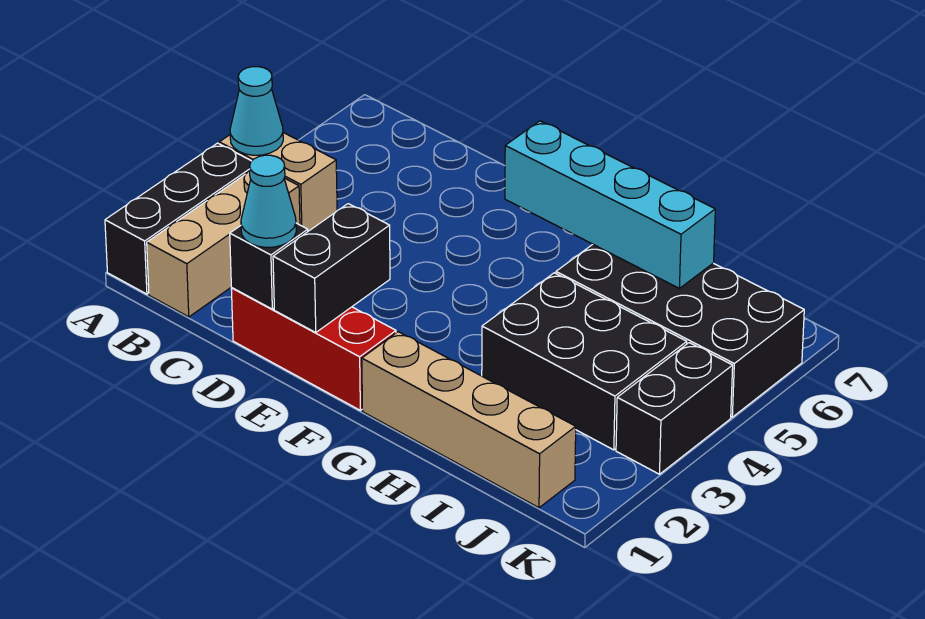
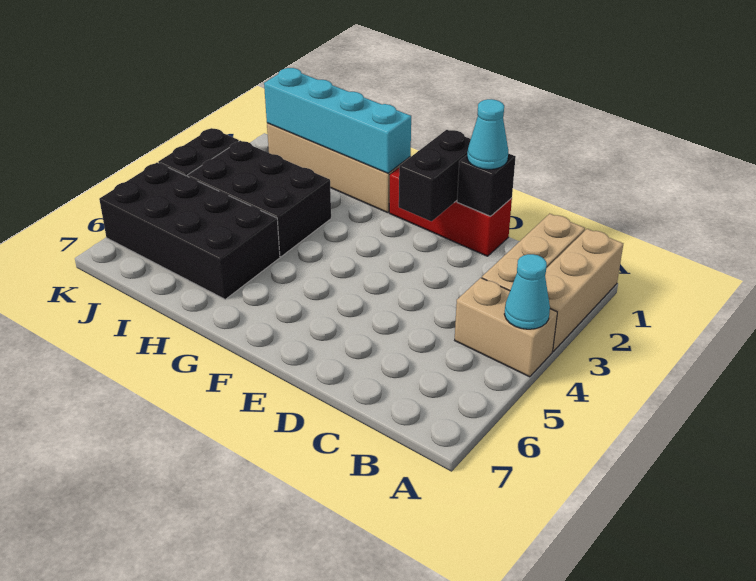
black brick A1:A3 level 1 -> tan brick A1:A3 level 1
cyan brick F6:I6 level 2 -> cyan brick G1:J1 level 2

